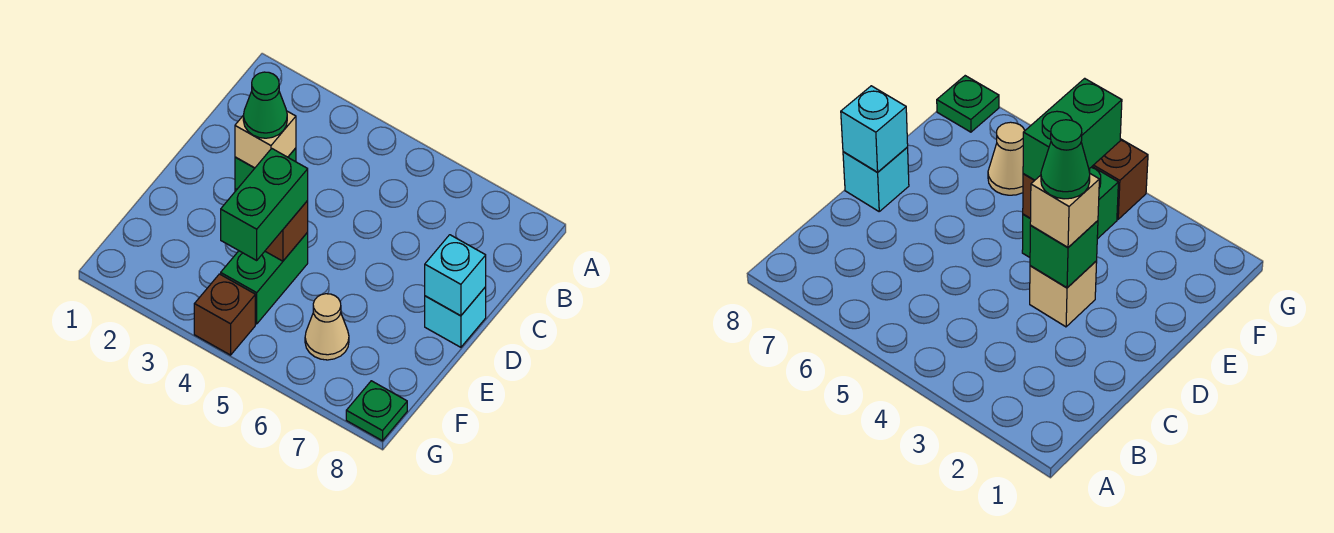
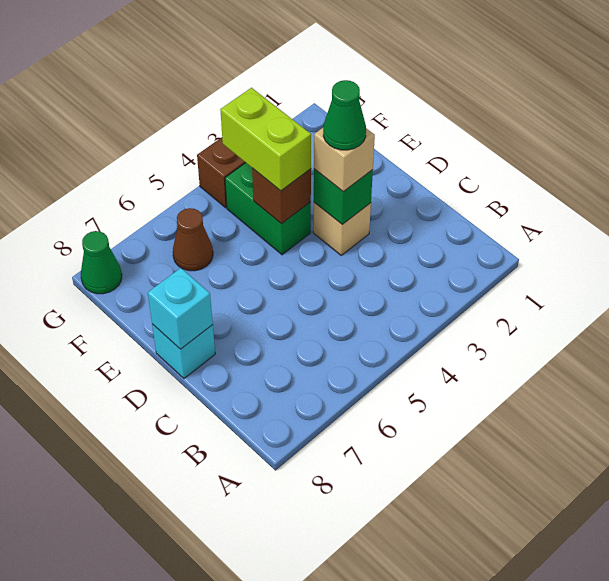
green brick E4:F4 level 3 -> lime brick E4:F4 level 3
tan cone F6 level 1 -> brown cone F6 level 1
green plate G8 level 1 -> green cone G8 level 1

